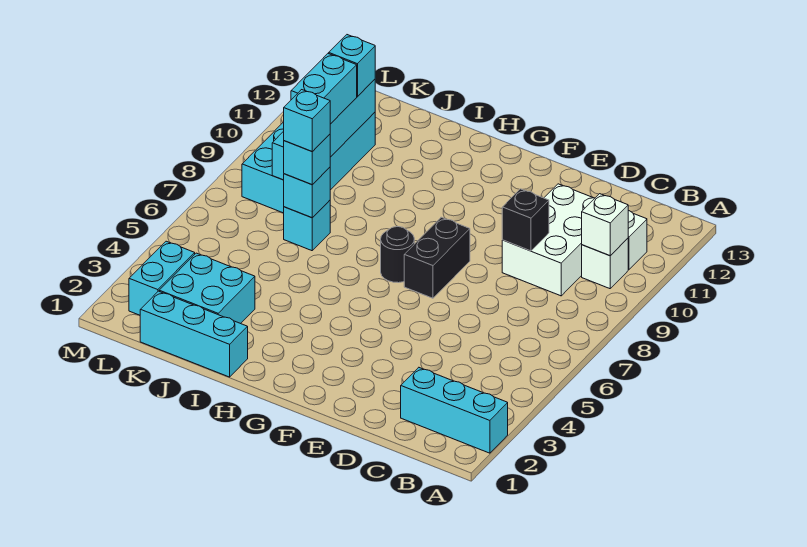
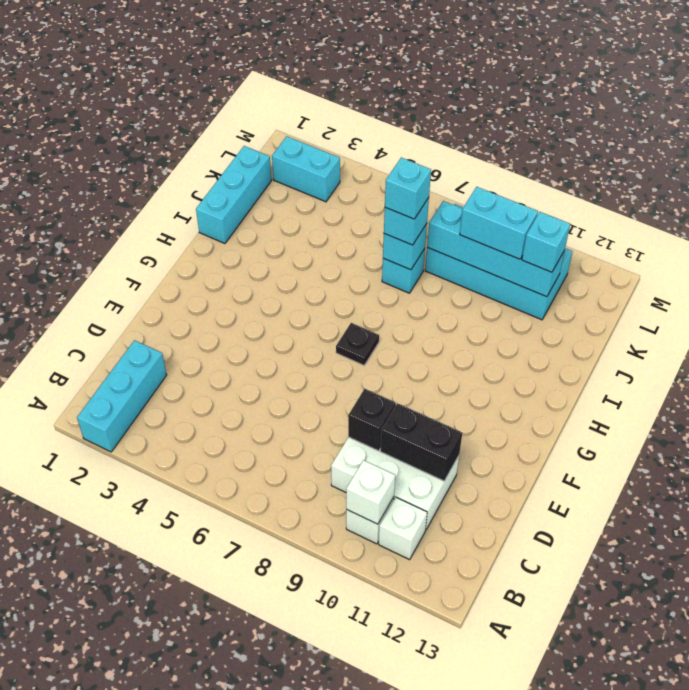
black brick F7:F8 level 1 -> black brick D10:D11 level 2
black round brick G7 level 1 -> black plate G7 level 1
cyan brick J2:K3 level 1 -> none

